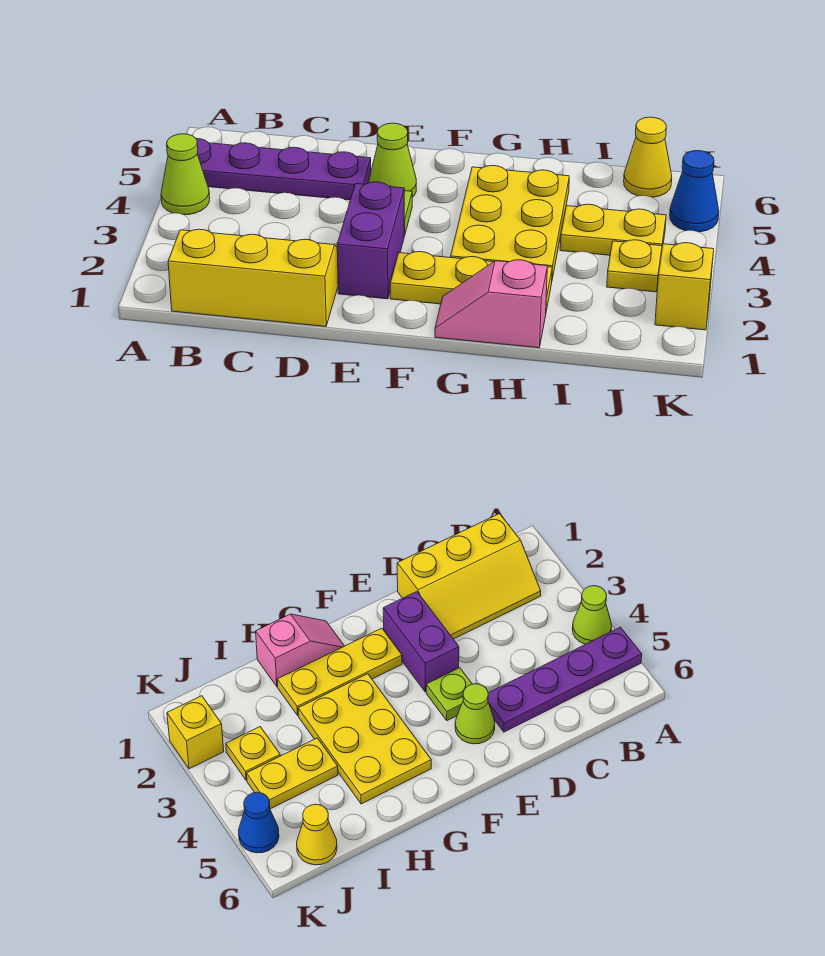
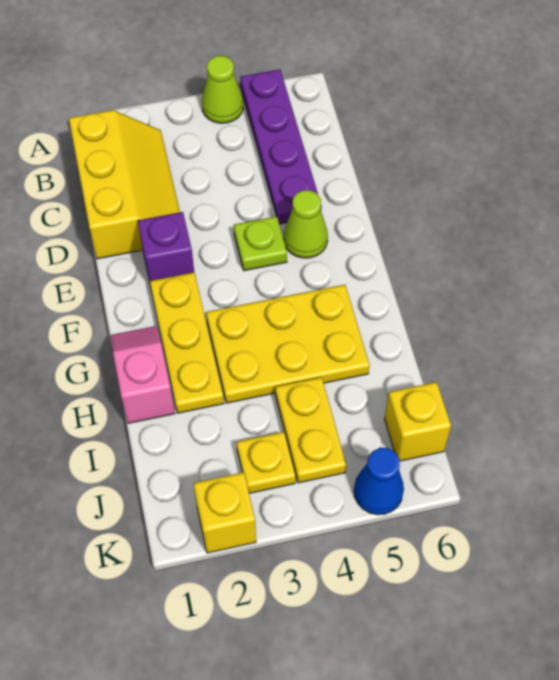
purple brick E2:E3 level 1 -> purple brick E2 level 1
yellow cone J6 level 1 -> yellow brick J6 level 1

